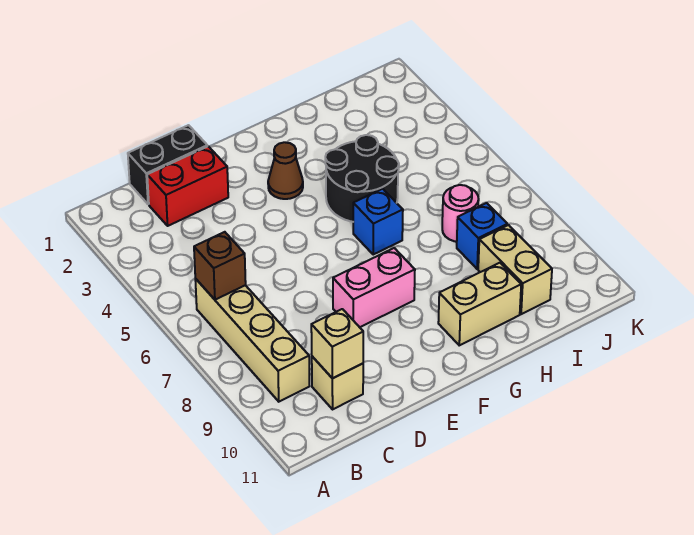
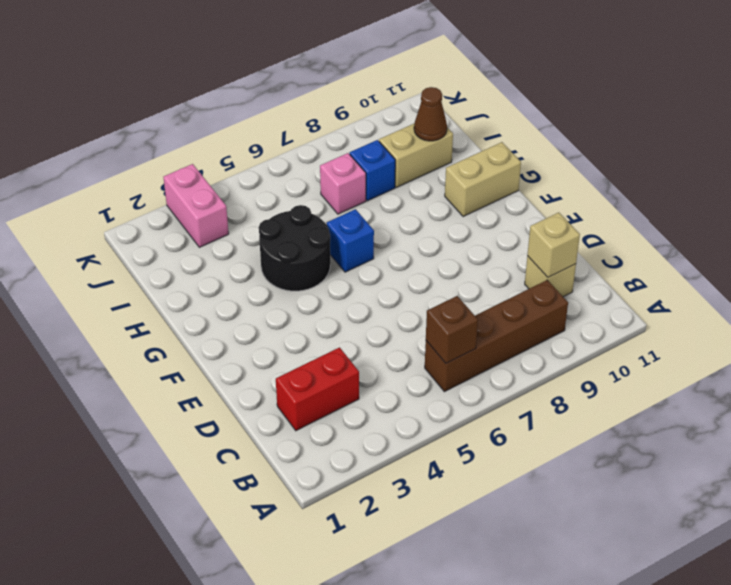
tan brick B6:B9 level 1 -> brown brick B6:B9 level 1
black brick C1:D1 level 1 -> none
red brick C2:D2 level 1 -> red brick C2:C3 level 1
pink brick E8:F8 level 1 -> pink brick J3:K3 level 1
brown cone F3 level 1 -> brown cone I10 level 2
tan brick G10:H10 level 1 -> tan brick G10:G11 level 1
pink round brick I7 level 1 -> pink brick I7 level 1

